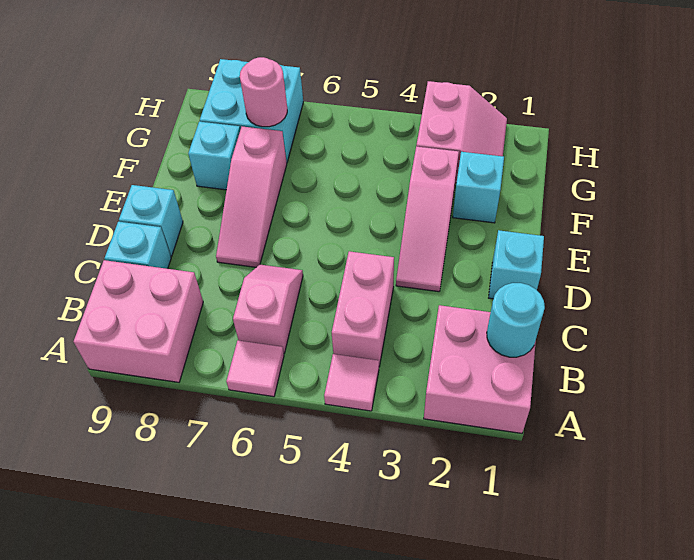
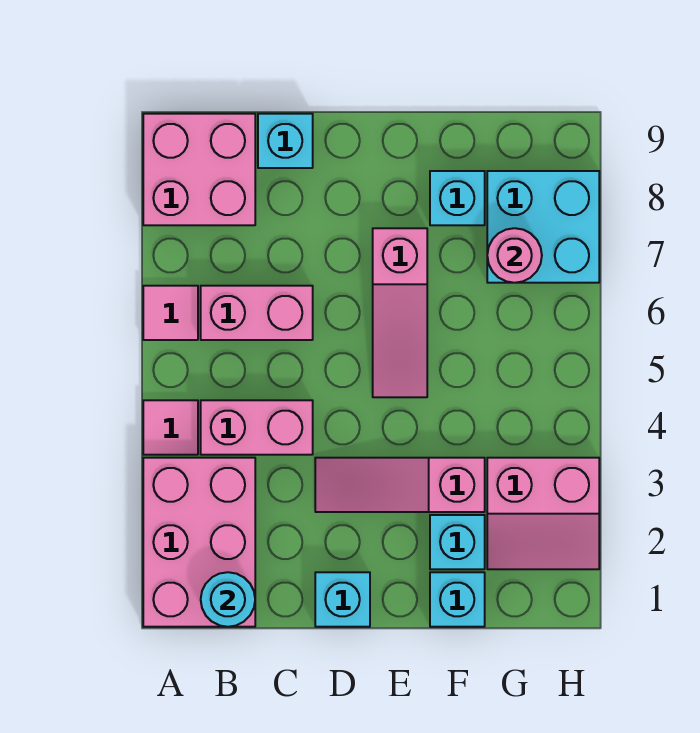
pink brick A1:B2 level 1 -> pink brick A1:B3 level 1
pink slope B6:C6 level 1 top B -> pink brick B6:C6 level 1
pink slope D7:F7 level 1 top F -> pink slope E5:E7 level 1 top 7
cyan brick D9 level 1 -> cyan brick F1 level 1

